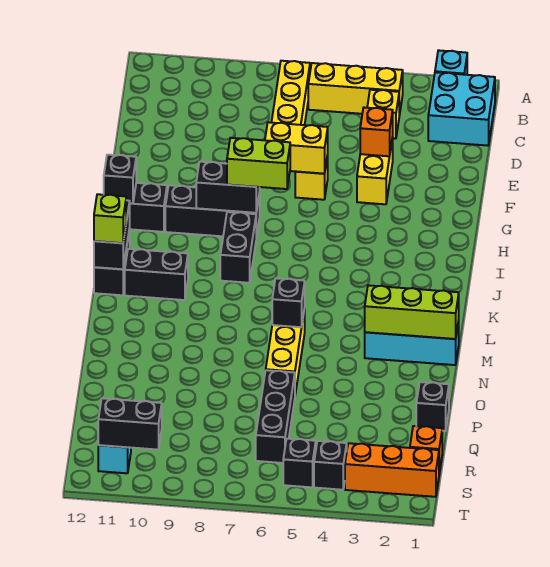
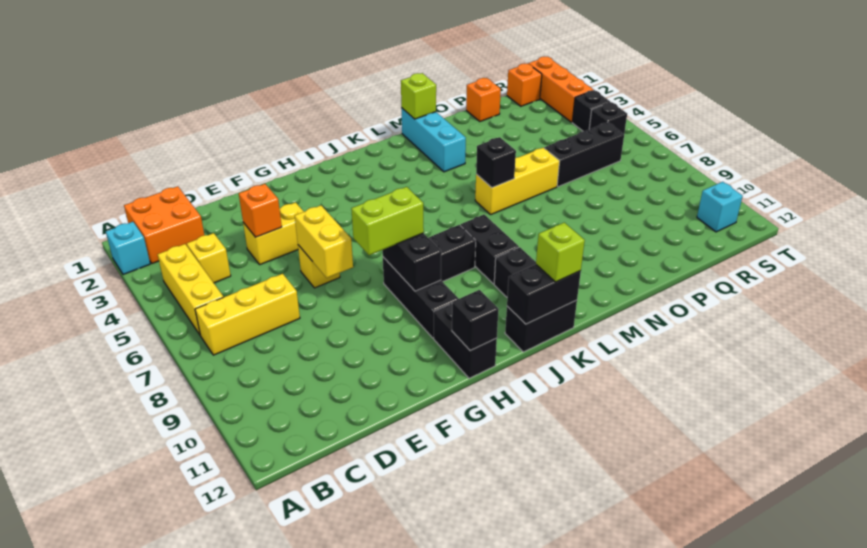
cyan brick B1:C2 level 1 -> orange brick B1:C2 level 1
lime brick H7:H8 level 3 -> lime brick G8:H8 level 3
lime brick M1:M3 level 2 -> lime brick M1 level 2
black brick P1 level 1 -> orange brick P1 level 1
black brick S10:S11 level 2 -> black brick K8:K9 level 1

